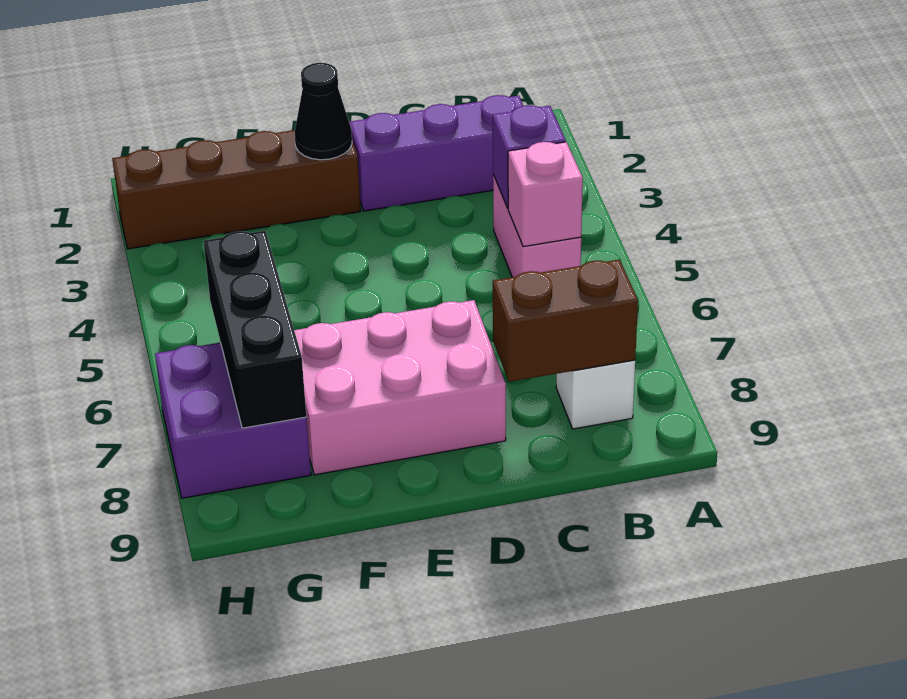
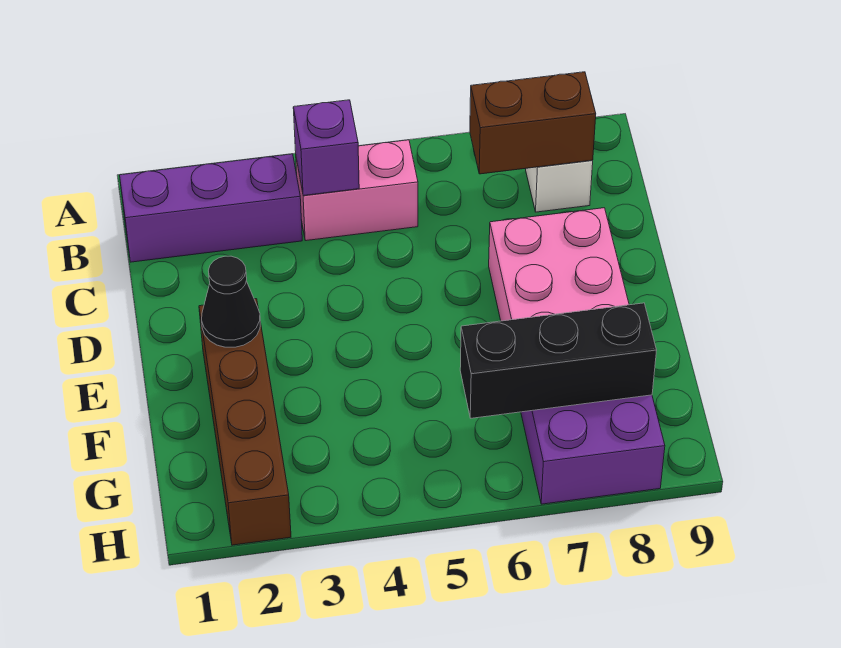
purple brick B2:D2 level 1 -> purple brick B1:B3 level 1
pink brick B5 level 2 -> none
brown brick B8:C8 level 2 -> brown brick B7:B8 level 2

